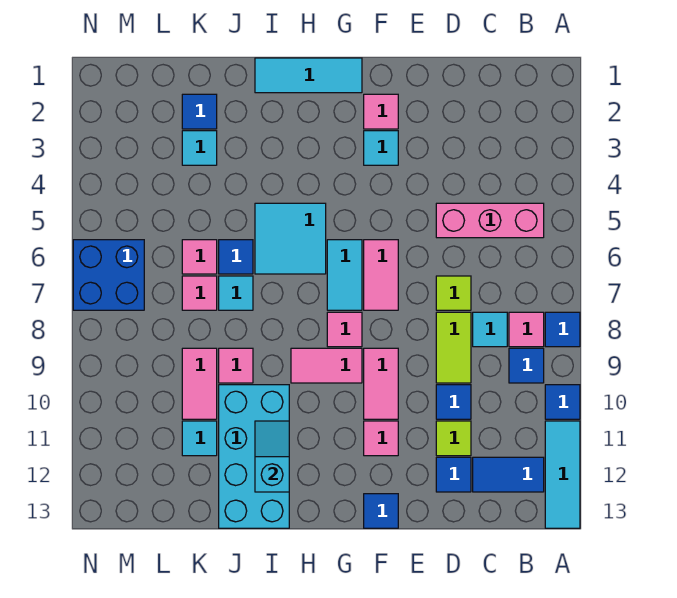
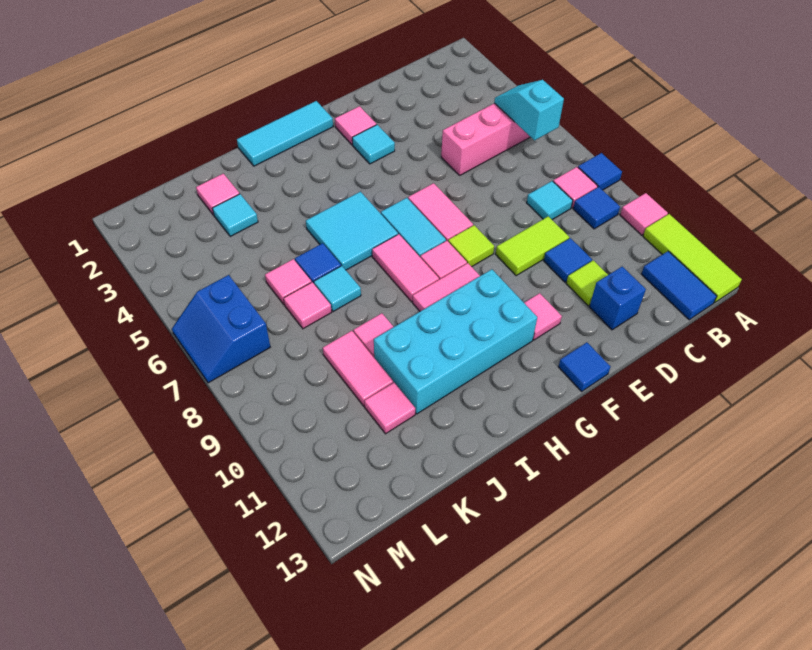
blue tile A10 level 1 -> pink tile A10 level 1
cyan tile A11:A13 level 1 -> lime tile A11:A13 level 1
blue tile B12:C12 level 1 -> blue tile B12:B13 level 1
lime tile D7 level 1 -> lime tile F8 level 1
lime tile D8:D9 level 1 -> lime tile D9:E9 level 1
blue tile D12 level 1 -> blue brick D12 level 1
pink tile F9:F10 level 1 -> pink tile H7:H8 level 1
cyan brick I10:J13 level 1 -> cyan brick G10:J11 level 1
cyan slope I11:I12 level 2 top 12 -> cyan slope B5:B6 level 2 top 6
blue tile K2 level 1 -> pink tile K2 level 1
cyan tile K11 level 1 -> pink tile K11 level 1
blue brick M6:N7 level 1 -> blue slope M6:N7 level 1 top M

